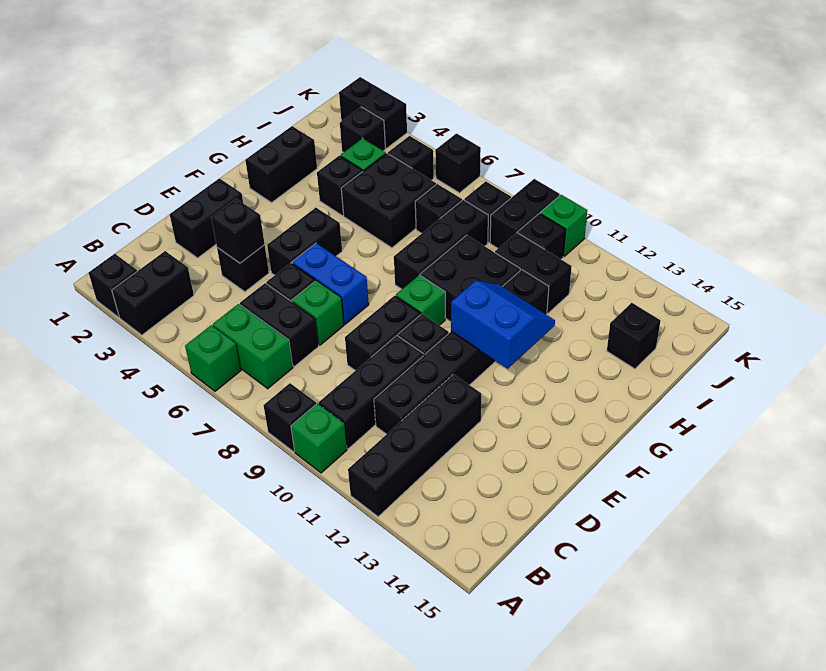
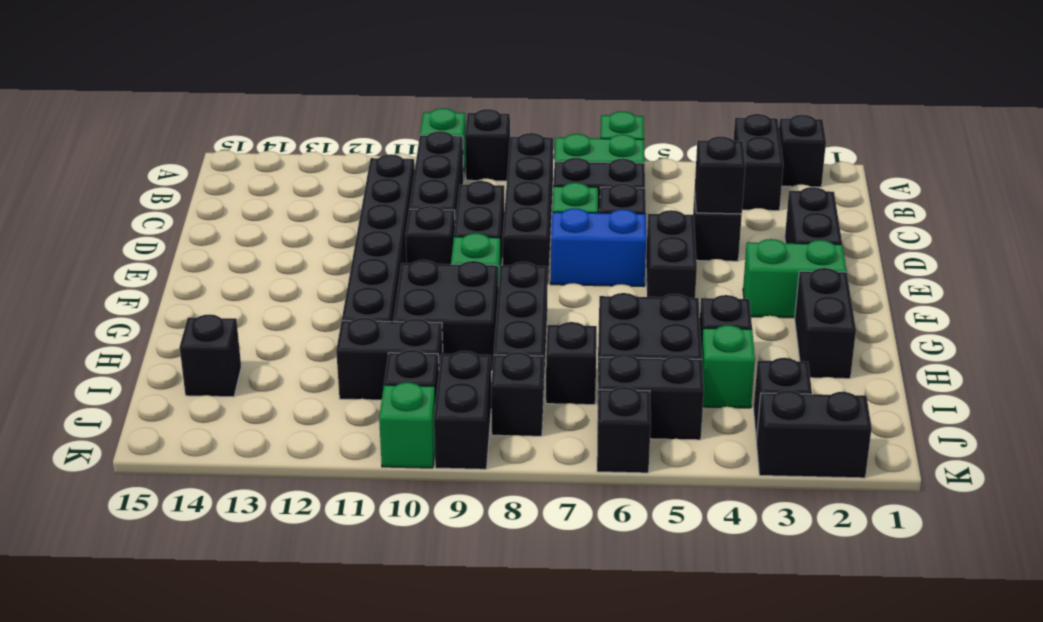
black brick A12:D12 level 1 -> black brick B8:E8 level 1
none -> green brick F2:F3 level 1
blue slope F11:G12 level 2 top F -> none
black brick J5 level 1 -> black brick J5:J6 level 1

